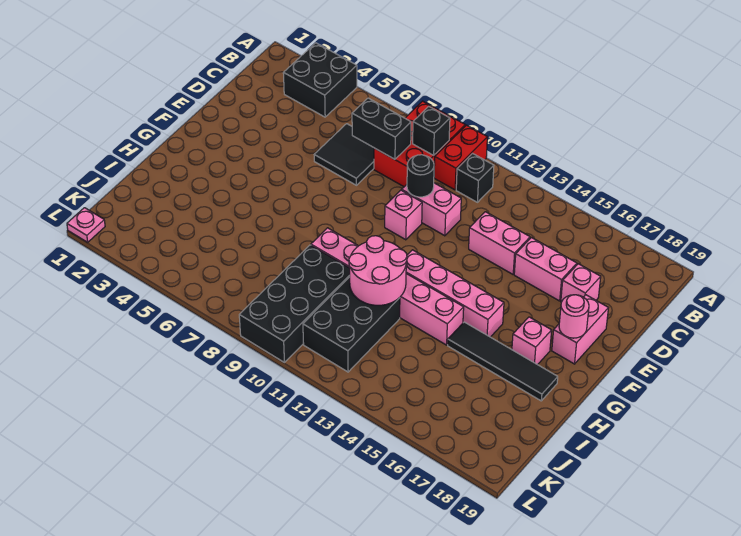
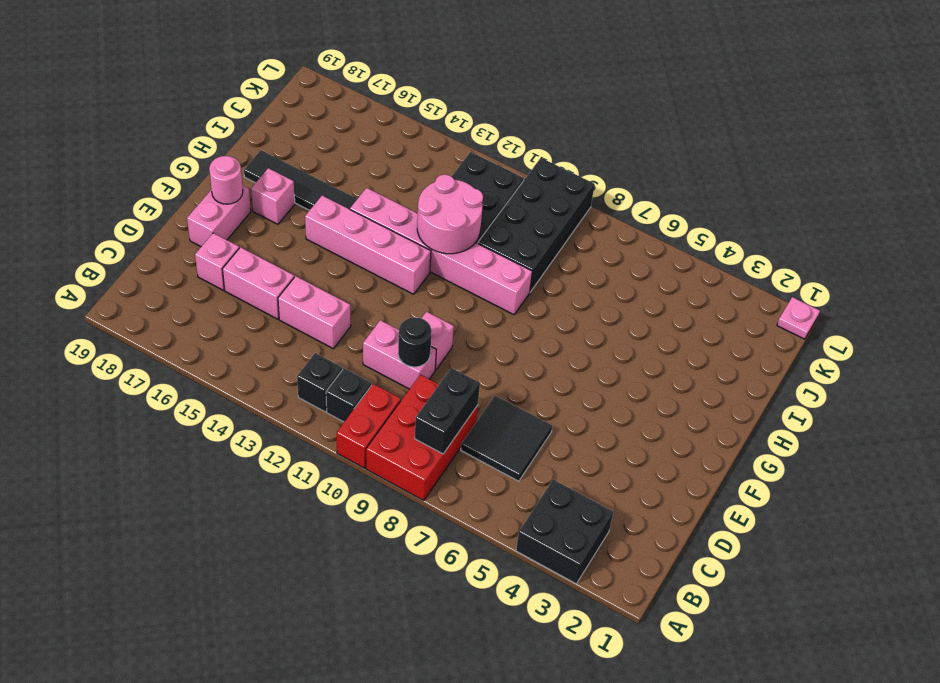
black brick B9 level 2 -> black brick B12 level 1
black brick C7:C8 level 2 -> black brick B8:C8 level 2

